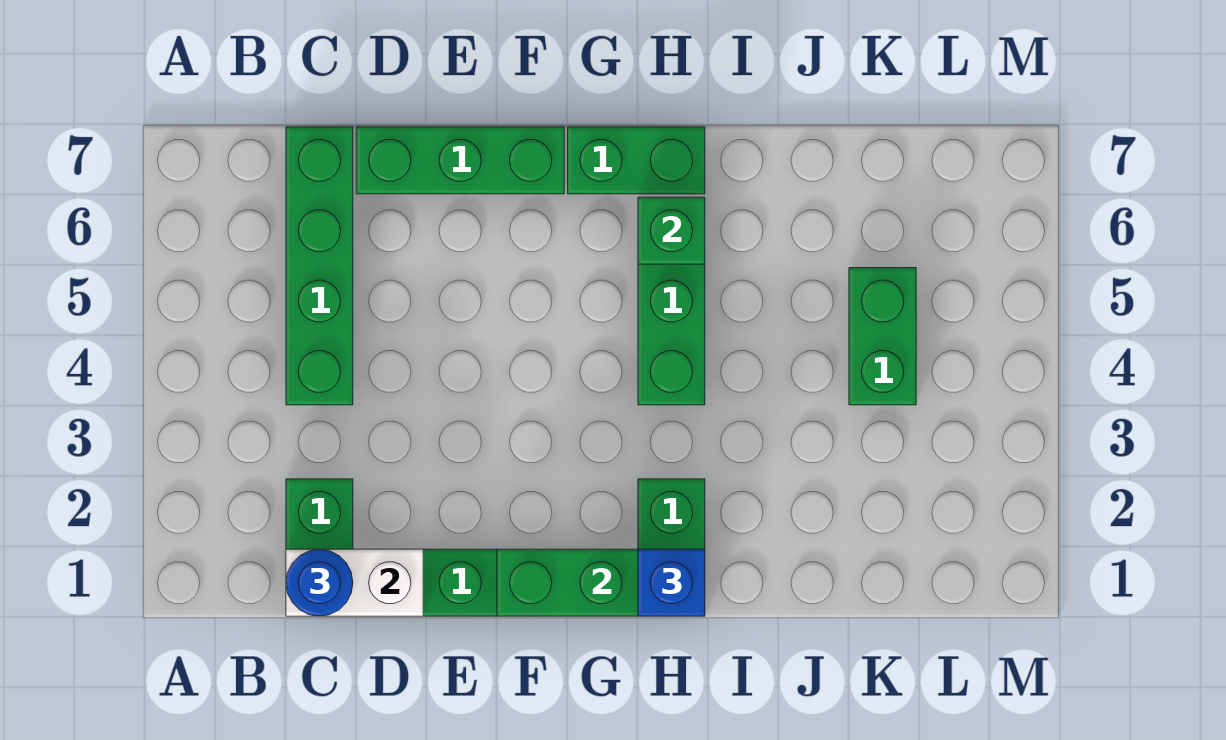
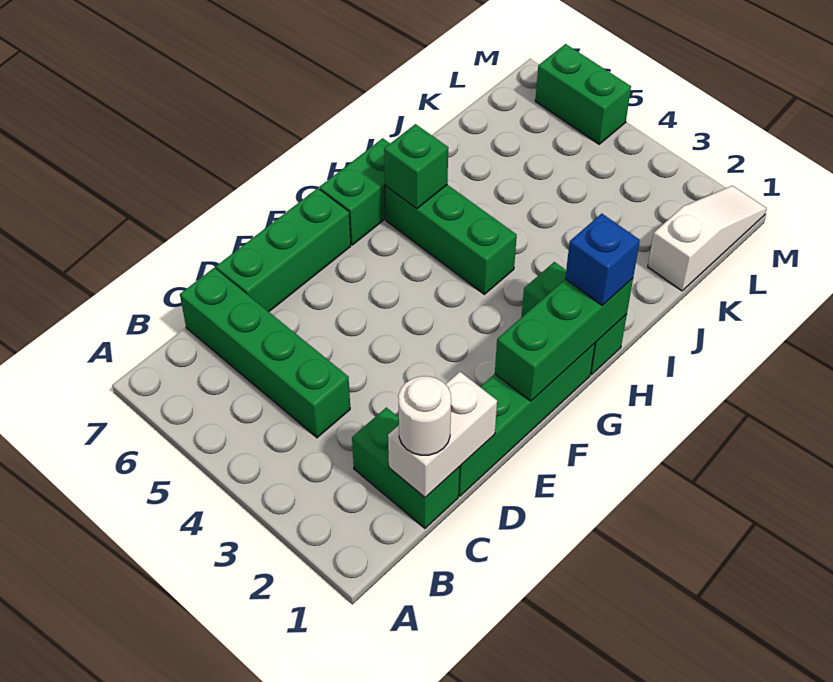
blue round brick C1 level 3 -> white round brick C1 level 3
none -> white slope K1:M1 level 1 top K
green brick K4:K5 level 1 -> green brick M5:M6 level 1

